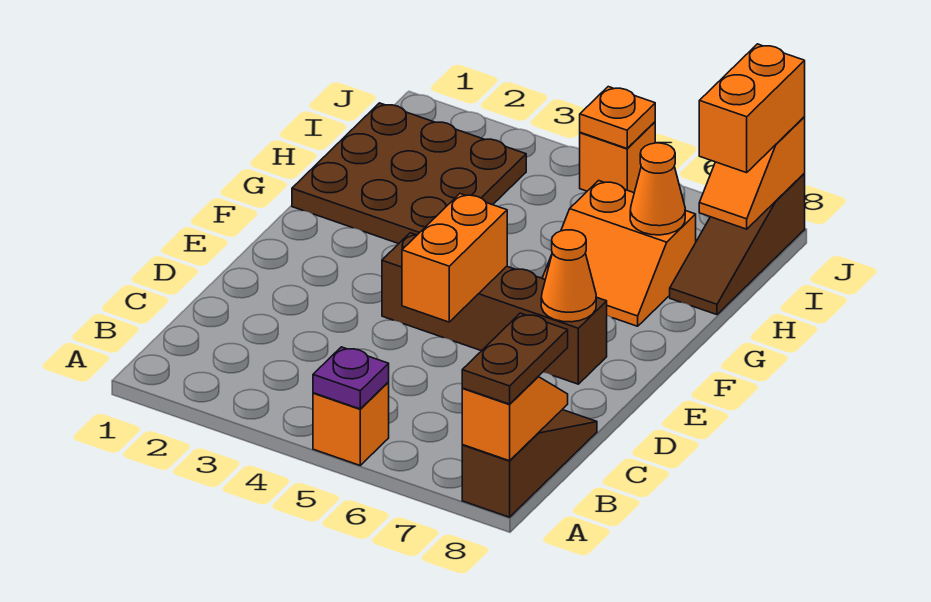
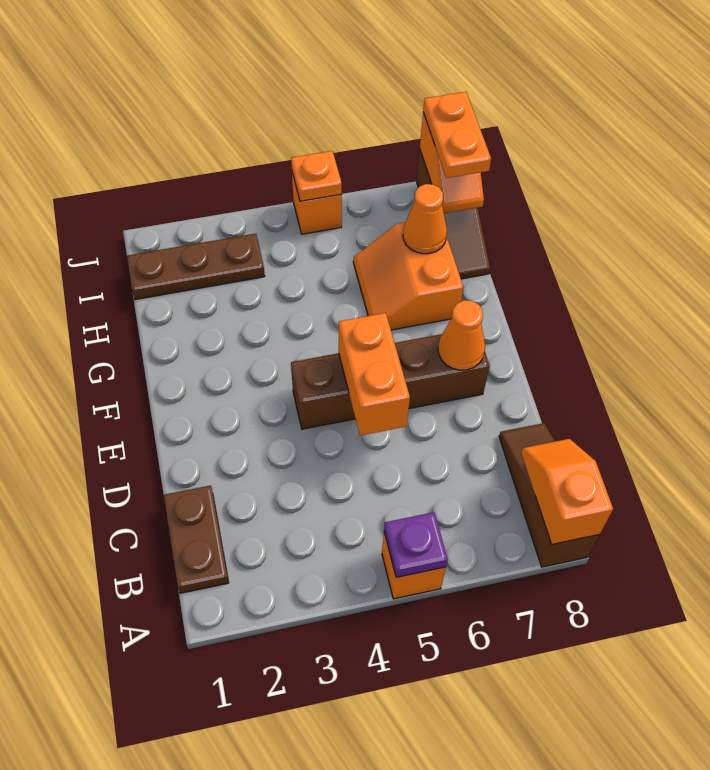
brown plate A8:B8 level 3 -> brown plate B1:C1 level 1
brown plate G1:I3 level 1 -> brown plate I1:I3 level 1
orange slope G6:H7 level 1 top H -> orange slope G6:H7 level 1 top 7
orange brick I8:J8 level 3 -> orange plate I8:J8 level 3

